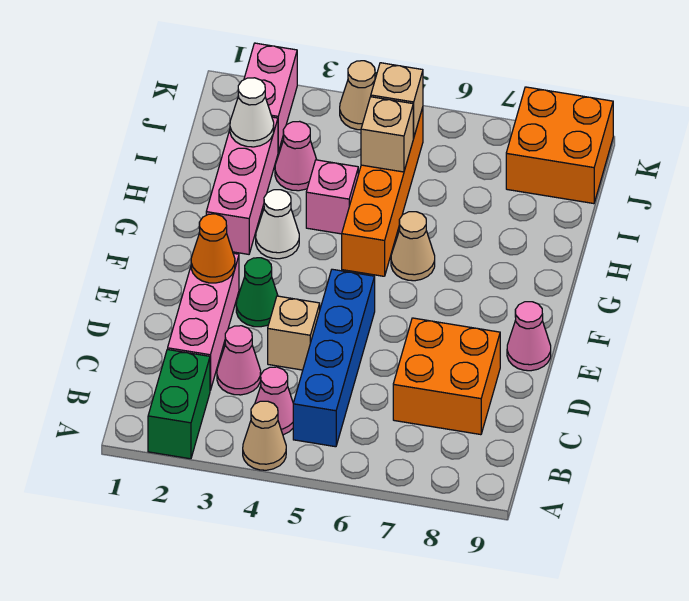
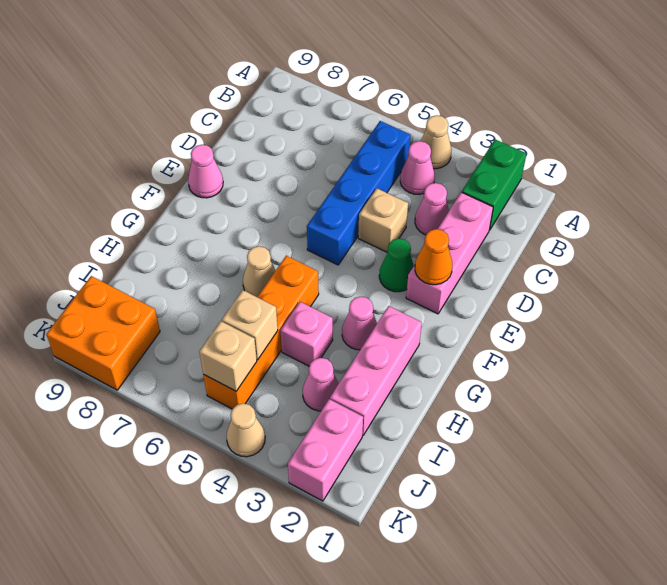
orange brick C7:D8 level 1 -> none
white cone G3 level 1 -> pink cone G3 level 1
white cone I2 level 2 -> none

